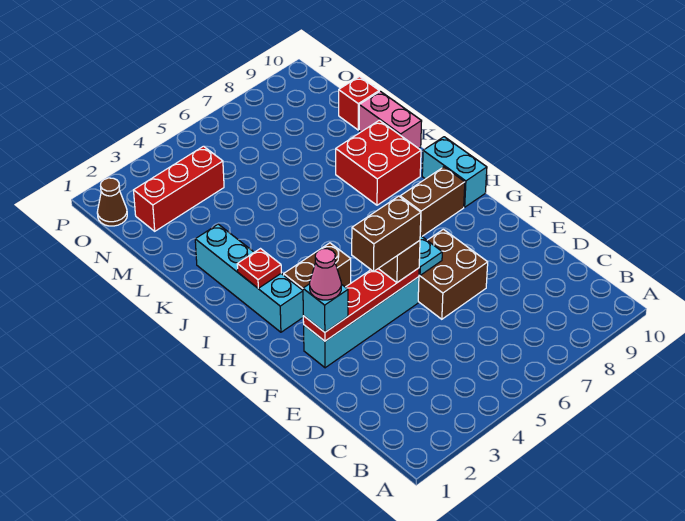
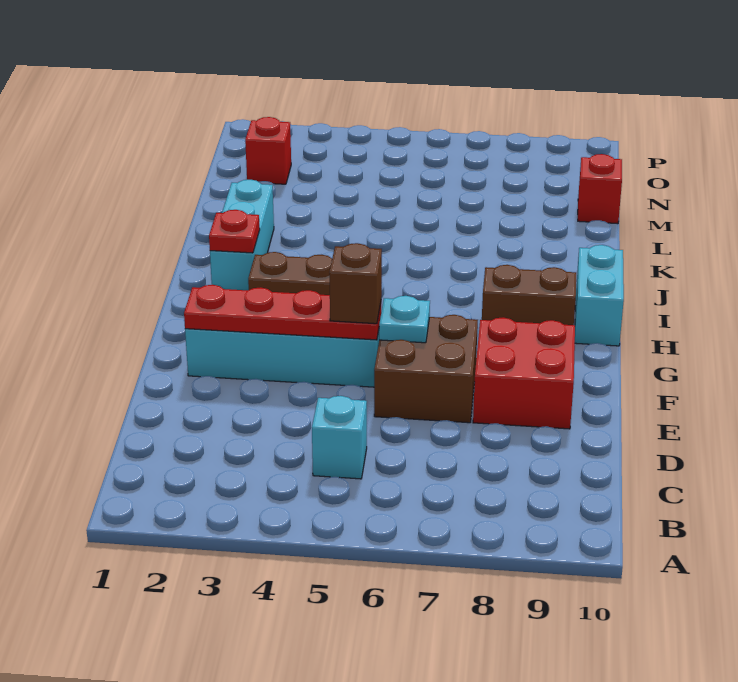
cyan brick F2 level 3 -> cyan brick C5 level 1
pink cone F2 level 4 -> none
brown brick F4:F5 level 4 -> none
cyan brick H2:K2 level 1 -> cyan brick I2:K2 level 1
red brick J8:K9 level 1 -> red brick E8:F9 level 1
pink brick K10:L10 level 1 -> none
red brick N2:N4 level 1 -> red brick N2 level 1
brown cone O1 level 1 -> none

